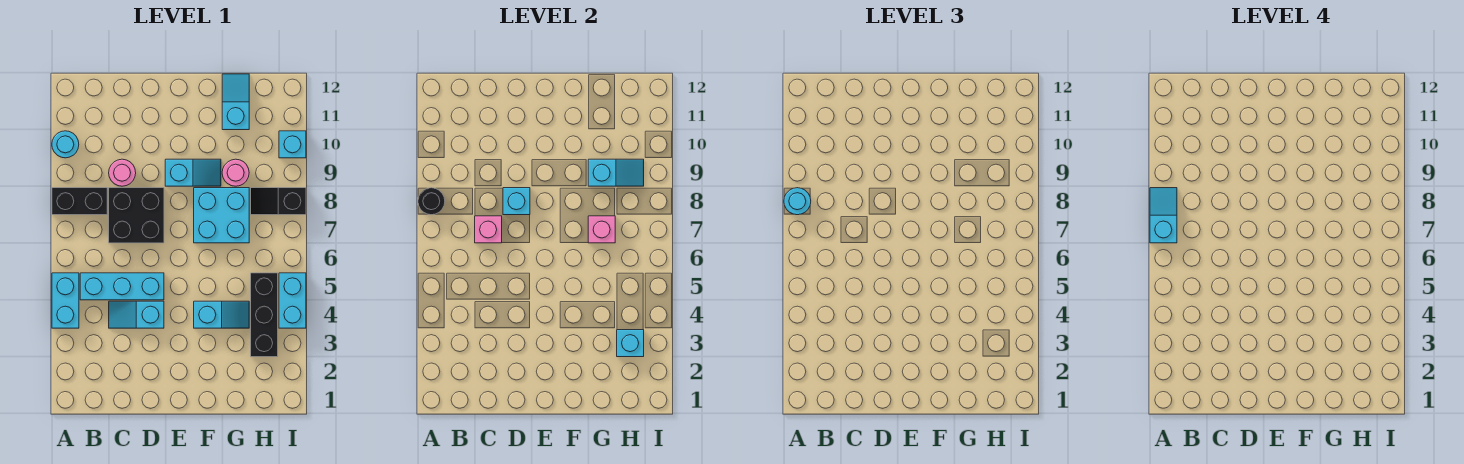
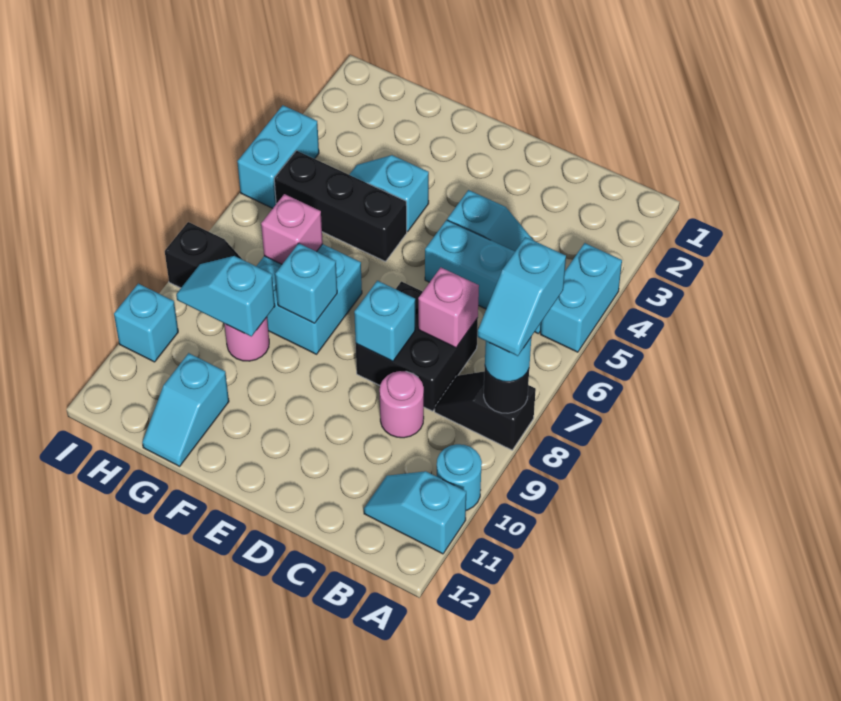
black brick A8:B8 level 1 -> black slope A8:B8 level 1 top A
cyan slope E9:F9 level 1 top E -> cyan slope A11:B11 level 1 top A
black brick H3:H5 level 1 -> black brick F5:H5 level 1
cyan brick H3 level 2 -> cyan brick F8 level 2

